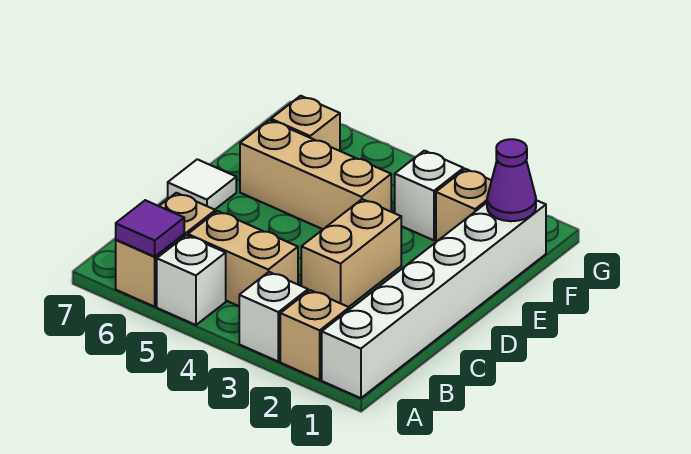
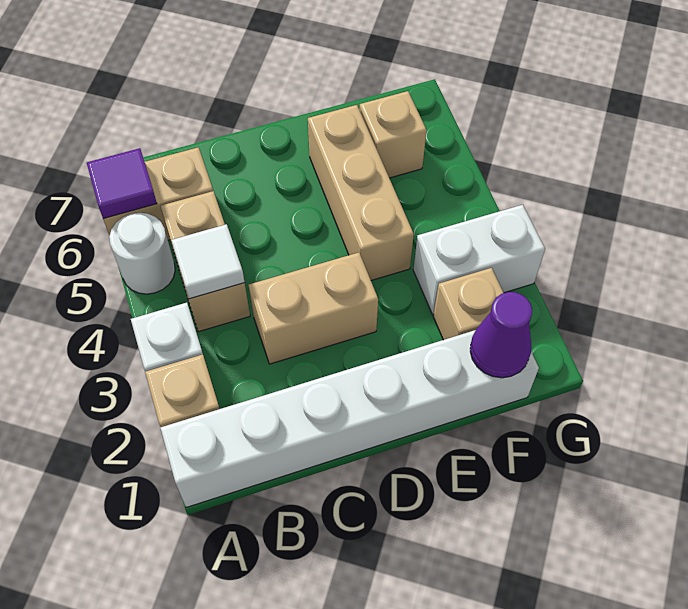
white brick A5 level 1 -> white round brick A5 level 1
white tile D7 level 1 -> white tile B4 level 2
white brick F3 level 1 -> white brick F3:G3 level 1

